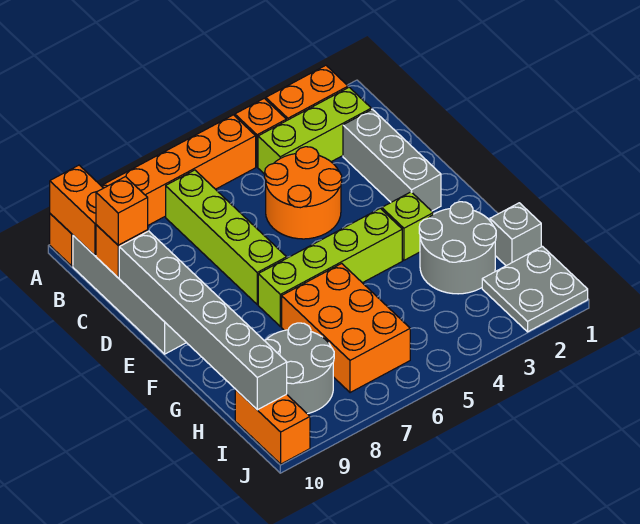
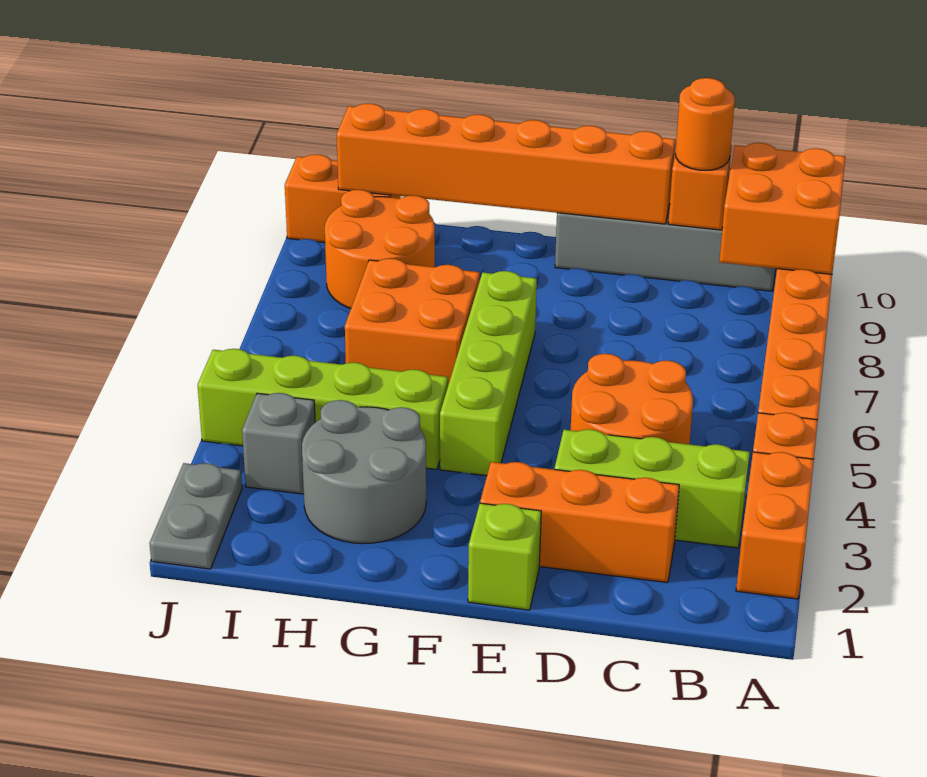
orange brick A10:B10 level 2 -> orange brick A9:B10 level 2
lime brick B2:B4 level 1 -> lime brick B3:D3 level 1
lime brick B7:E7 level 1 -> lime brick G4:J4 level 1
grey brick C2:E2 level 1 -> orange brick C2:E2 level 1
orange brick C10 level 3 -> orange round brick C10 level 3
grey brick D10:I10 level 2 -> orange brick D10:I10 level 2
lime brick F3 level 1 -> lime brick E1 level 1
orange brick G6:I7 level 1 -> orange brick G6:H7 level 1
grey brick H1 level 1 -> grey brick I3 level 1
grey round brick H8:I9 level 1 -> orange round brick H8:I9 level 1
grey plate I1:J2 level 1 -> grey plate J1:J2 level 1

